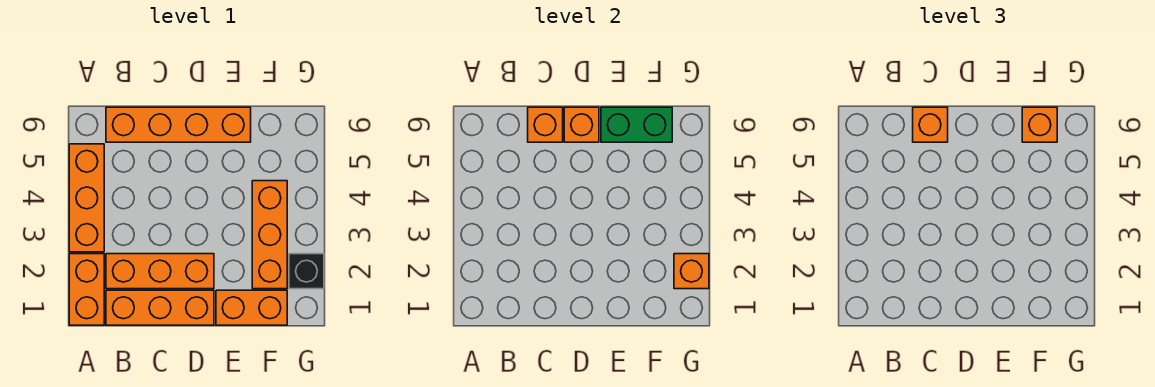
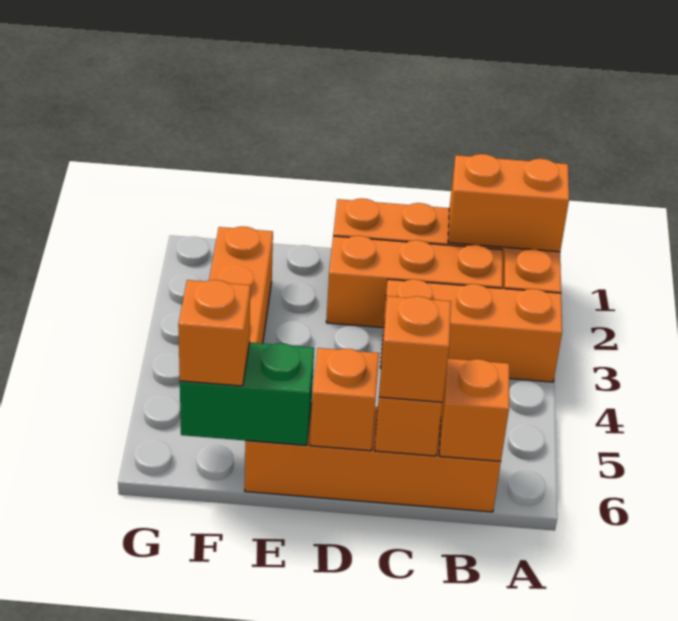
orange brick A3:A5 level 1 -> orange brick A3:C3 level 1
orange brick E1:F1 level 1 -> orange brick A1:B1 level 2
black brick G2 level 1 -> none
orange brick G2 level 2 -> orange brick B6 level 2

